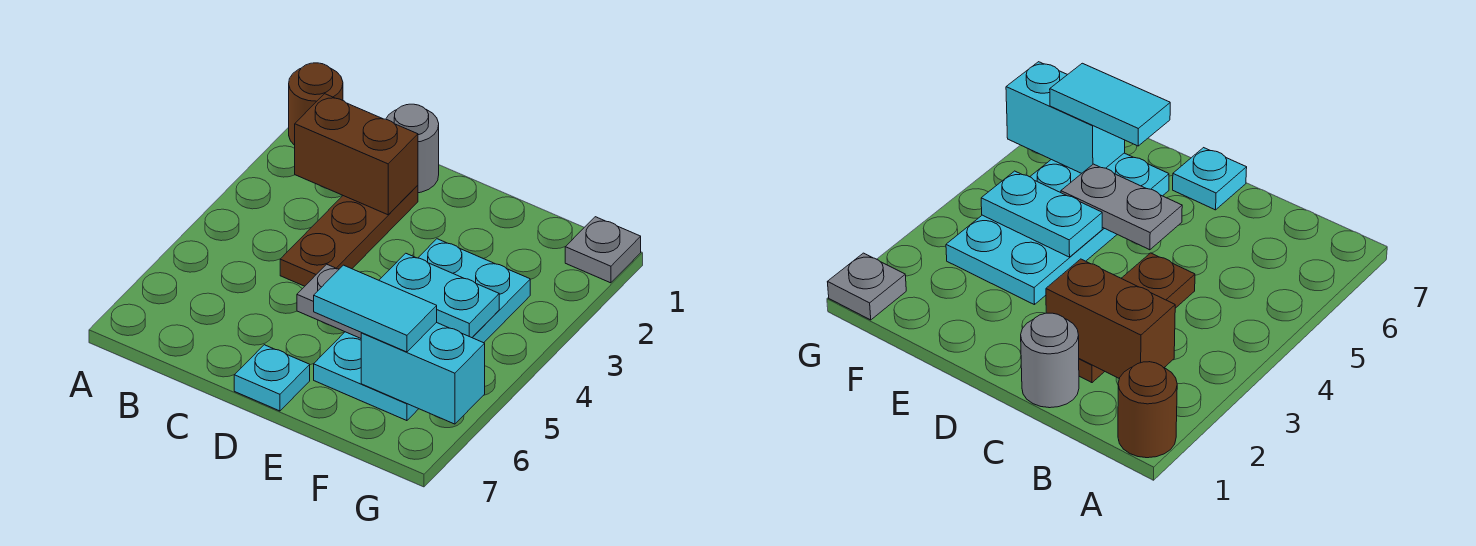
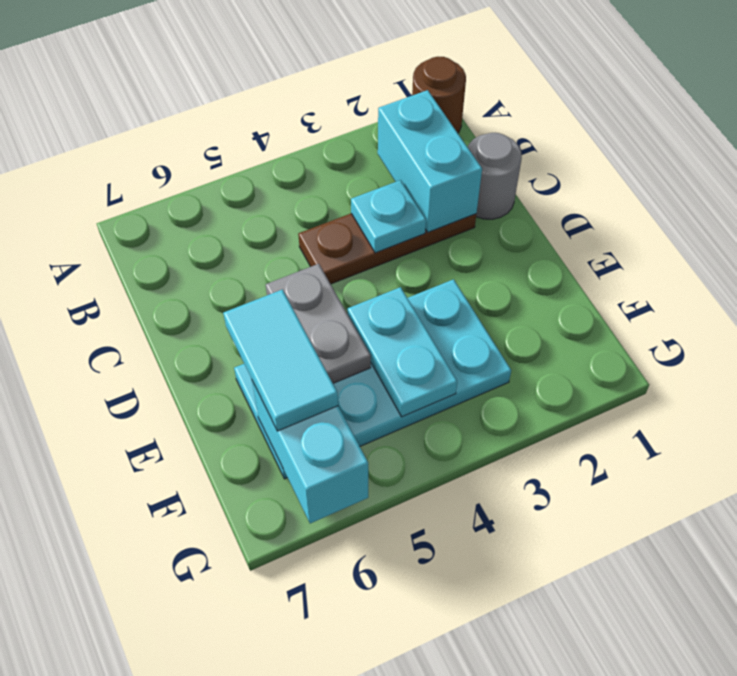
brown brick B2:C2 level 2 -> cyan brick B2:C2 level 2
cyan plate D7 level 1 -> cyan plate C3 level 2
grey plate G1 level 1 -> none

